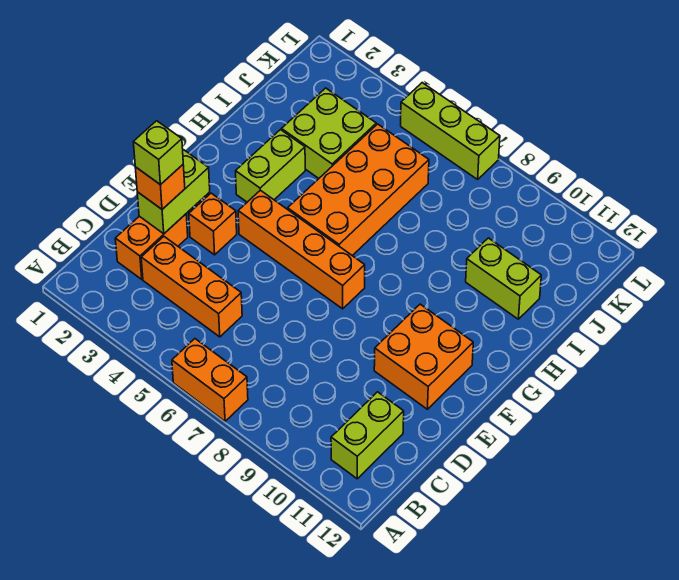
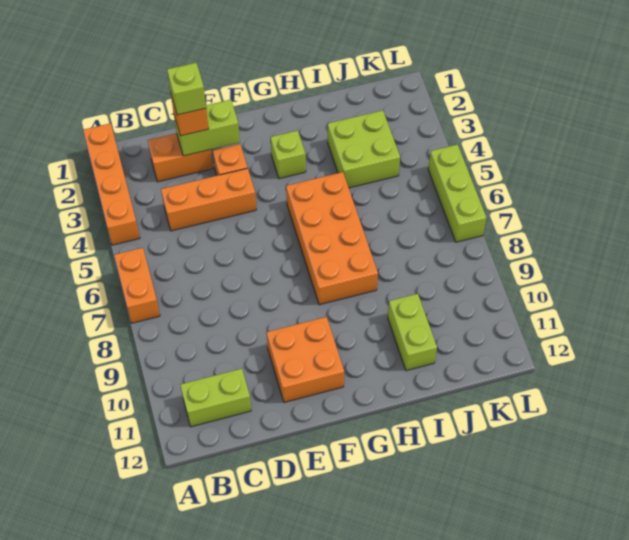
orange brick C3:C5 level 1 -> orange brick C4:E4 level 1
orange brick F4:F7 level 1 -> orange brick A1:A4 level 1
lime brick G3:H3 level 1 -> lime brick G3 level 1
orange brick G5:J6 level 1 -> orange brick G5:H8 level 1

